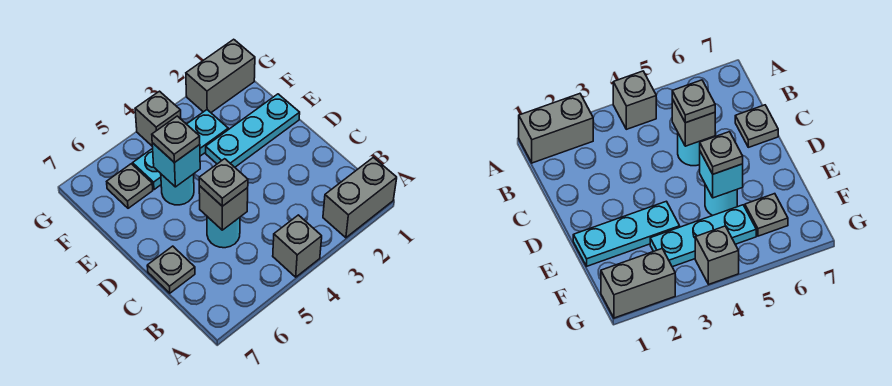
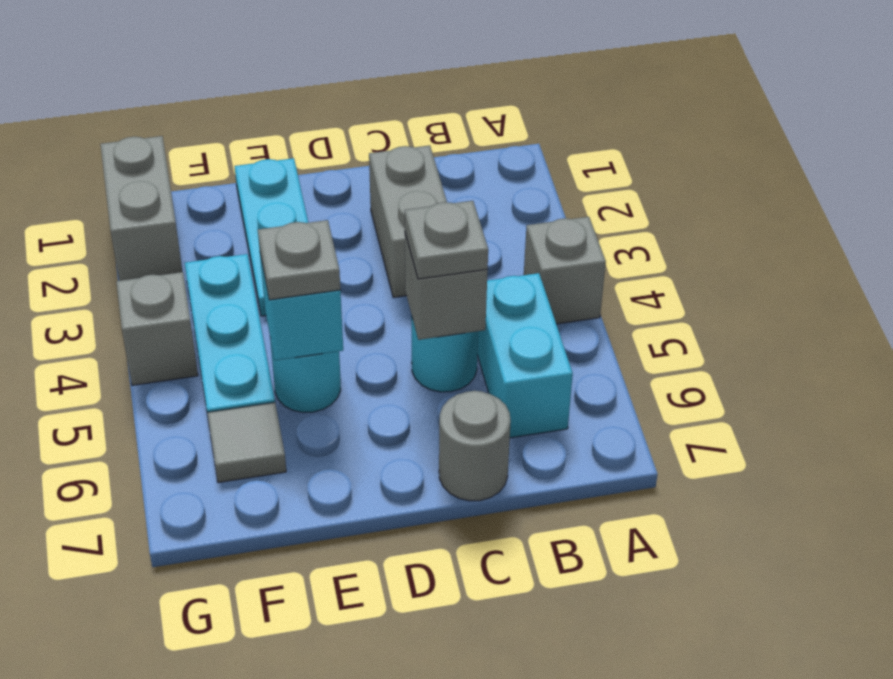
grey brick A1:A2 level 1 -> grey brick C2:C3 level 1
none -> cyan brick B5:B6 level 1
grey plate C7 level 1 -> grey round brick C7 level 1
grey plate F6 level 1 -> grey tile F6 level 1

